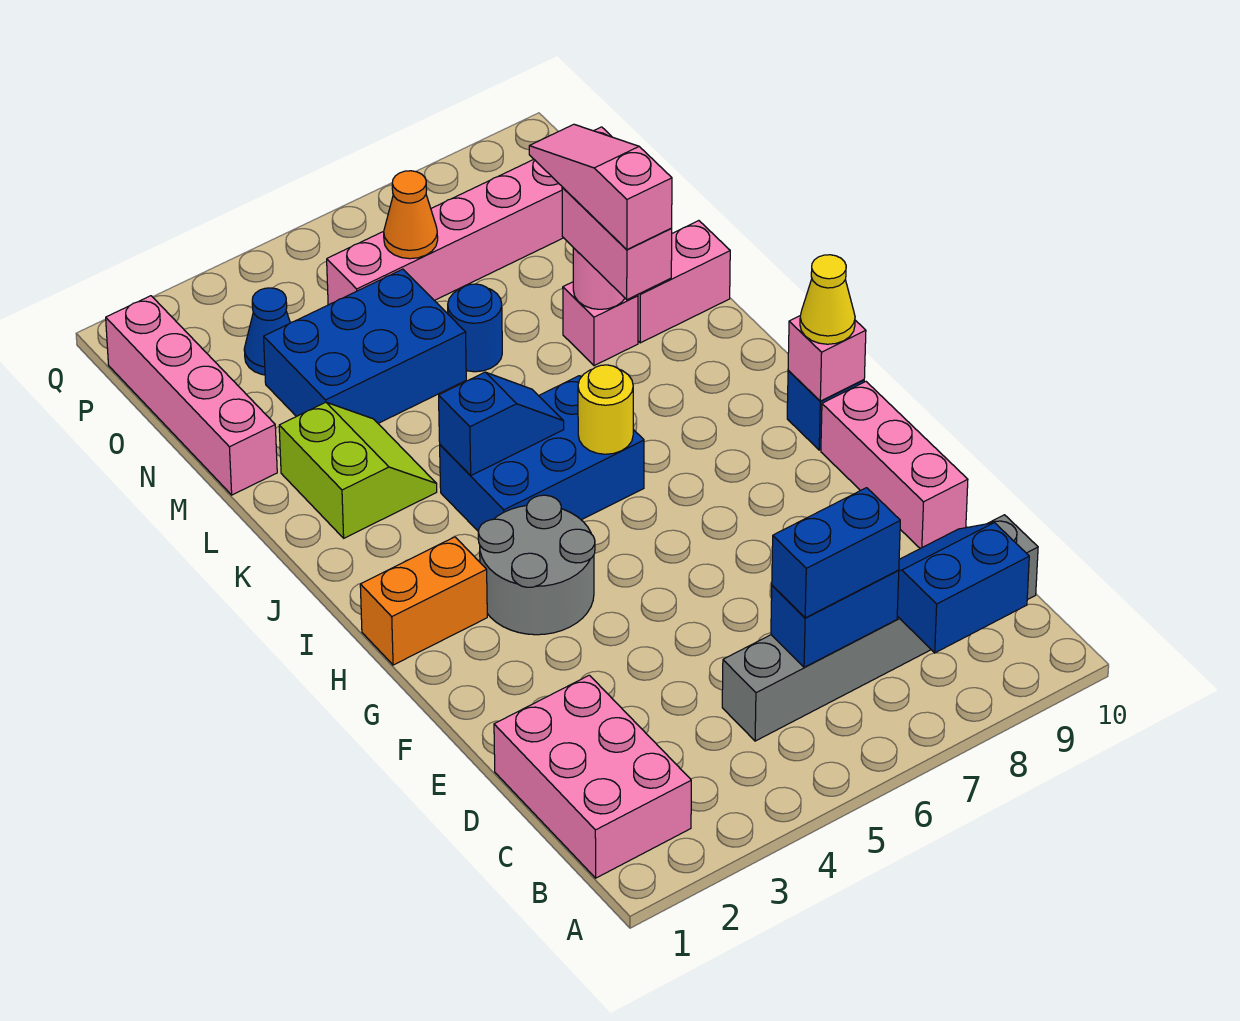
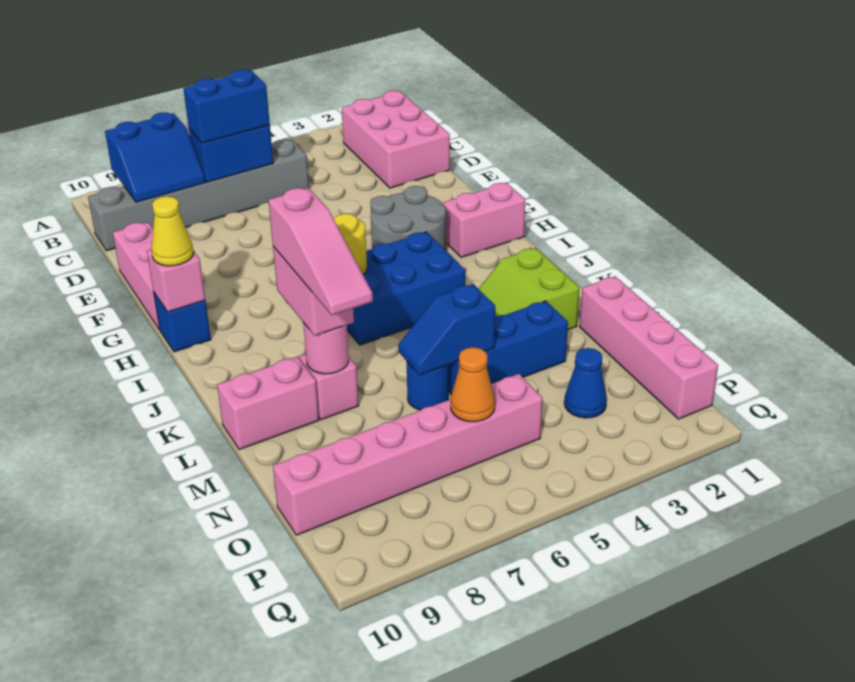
orange brick H1:H2 level 1 -> pink brick H1:H2 level 1
blue slope J4:J5 level 2 top 4 -> blue slope M5:M6 level 2 top 5
blue brick M3:N5 level 1 -> blue brick M3:M5 level 1

